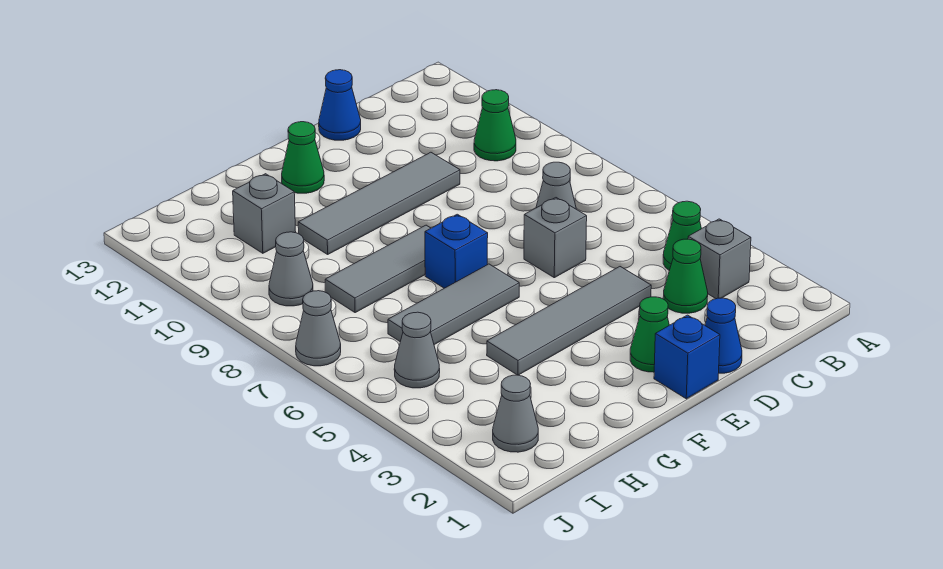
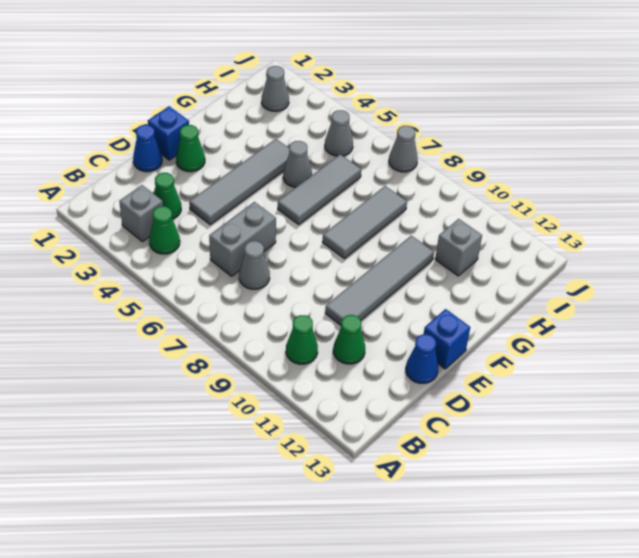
grey brick D6 level 1 -> grey brick C6:D6 level 1
blue brick F7 level 1 -> blue brick E13 level 1
green cone F12 level 1 -> green cone C11 level 1
grey cone I9 level 1 -> grey cone G5 level 1

